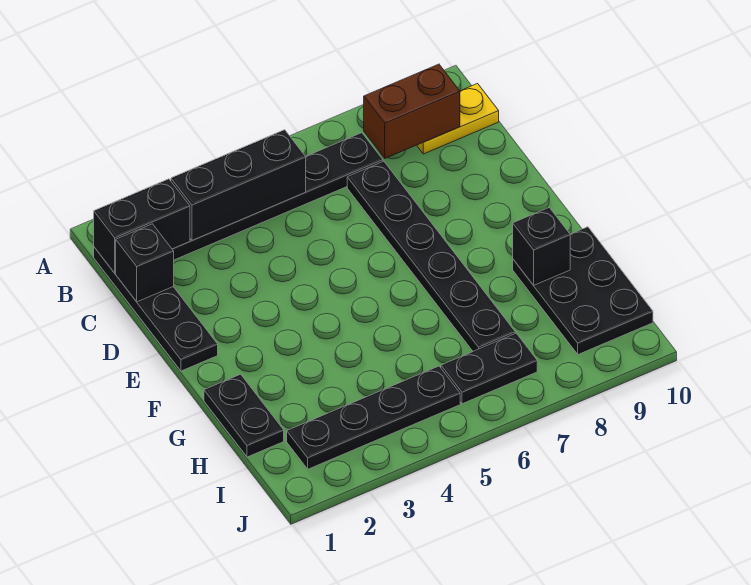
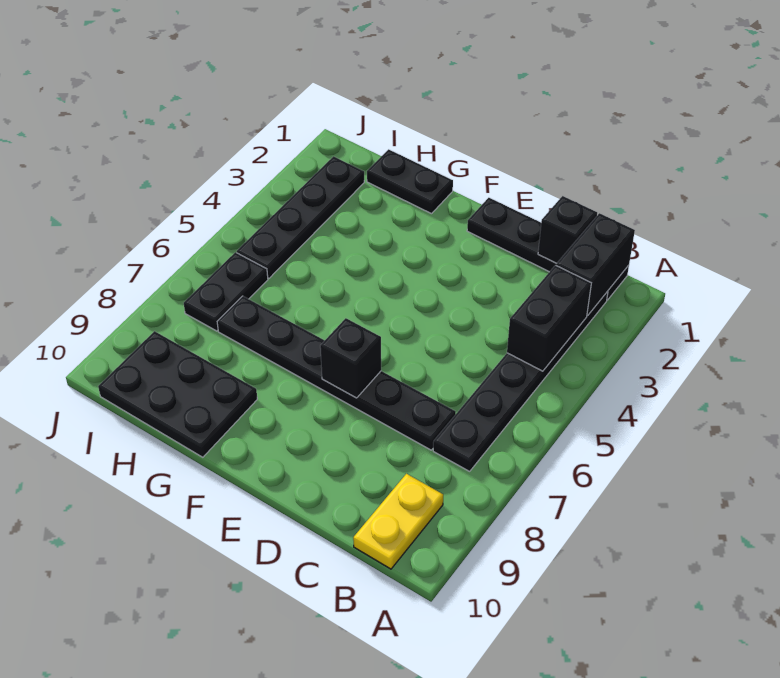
black brick B3:B5 level 2 -> black brick B3:B4 level 2
brown brick B8:B9 level 2 -> none
black brick G9 level 2 -> black brick E7 level 2

